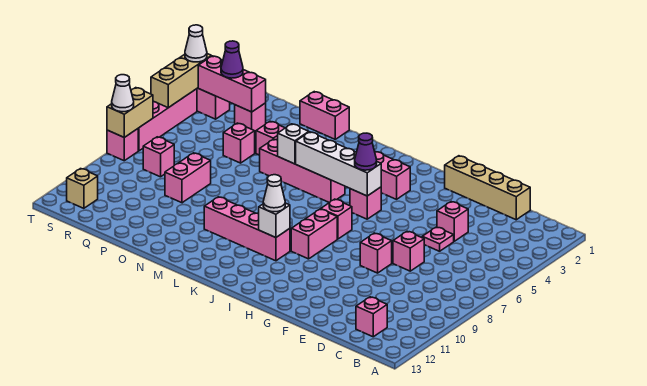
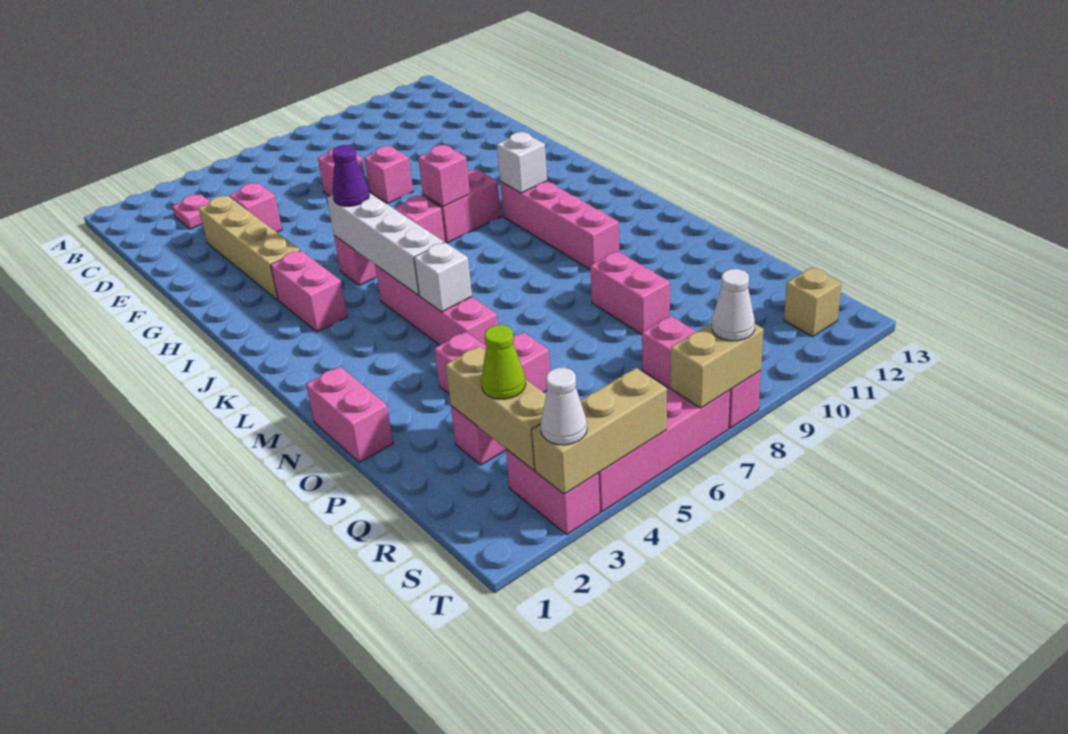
pink brick C12 level 1 -> pink brick I8 level 2
tan brick D1:G1 level 1 -> tan brick E3:H3 level 1
pink plate E5 level 1 -> pink plate C3 level 1
white cone J10 level 3 -> none
pink brick P8:P9 level 1 -> pink brick O9:P9 level 1
pink brick Q3:S3 level 2 -> tan brick Q3:S3 level 2
purple cone R3 level 3 -> lime cone R3 level 3

